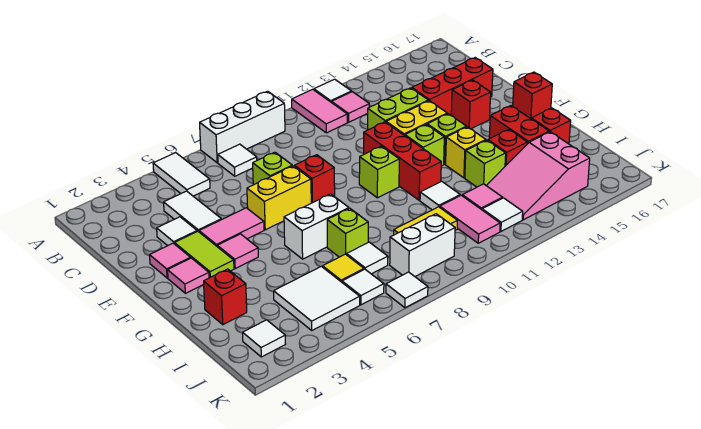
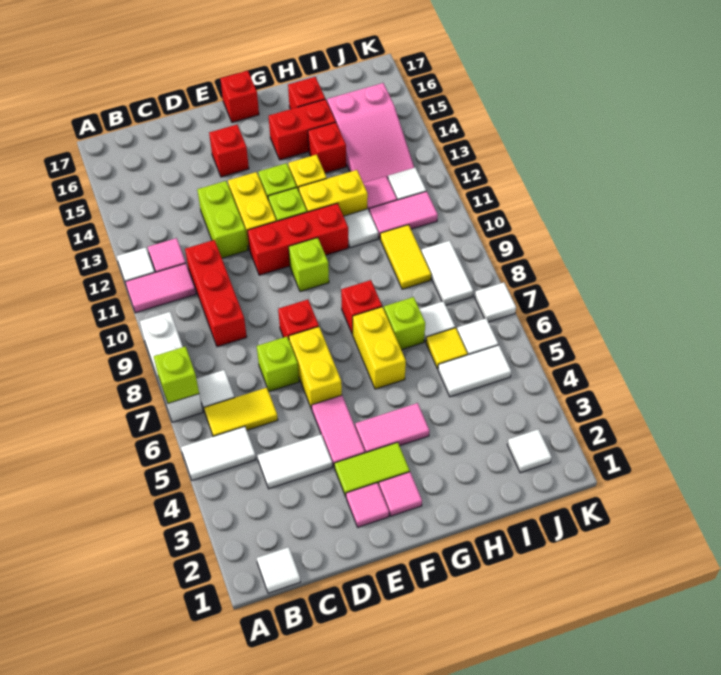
none -> yellow tile B6:C6 level 1
white tile D3 level 1 -> white tile B1 level 1
red brick D14:D16 level 1 -> red brick C9:C11 level 1
pink tile F4 level 1 -> pink tile F4:G4 level 1
white brick G6:G7 level 1 -> yellow brick G6:G7 level 1
none -> yellow brick G12:H12 level 1
red brick H2 level 1 -> red brick G8 level 1
lime brick H13 level 1 -> lime brick A7 level 2
white tile I4:J5 level 1 -> white tile I5:J5 level 1
white brick J8:J9 level 1 -> white tile J8:J9 level 1

